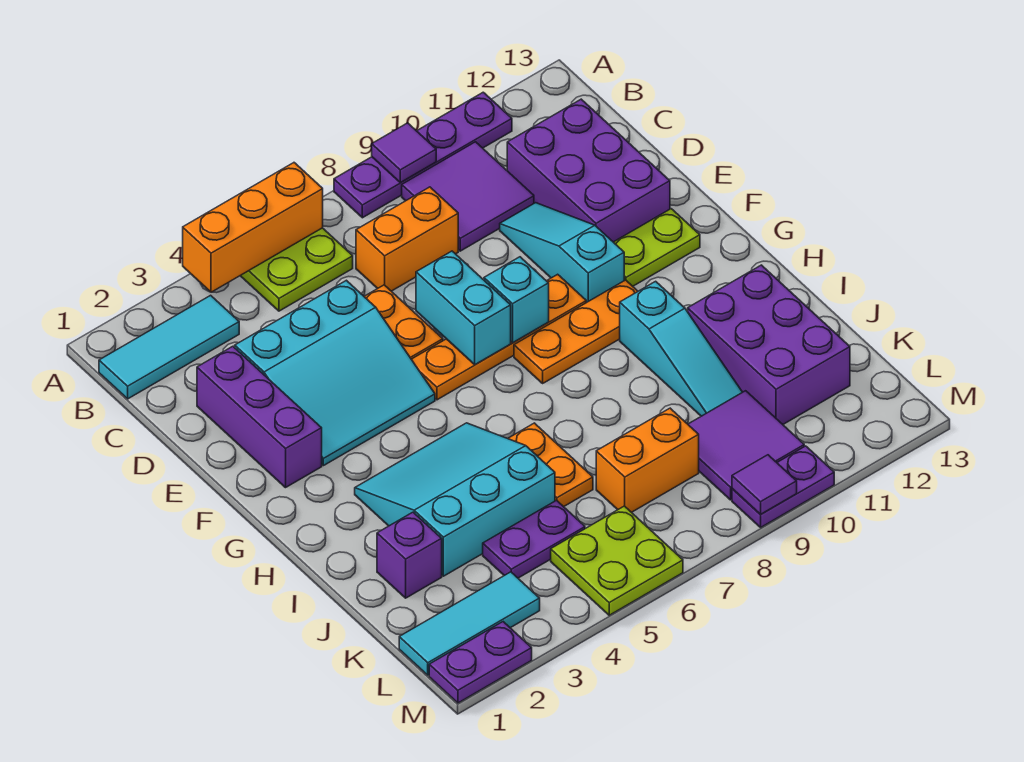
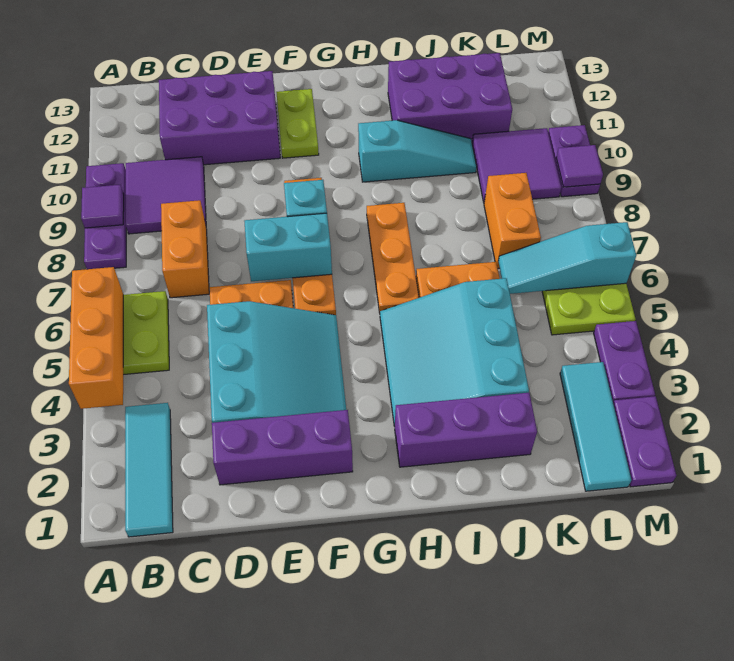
purple plate A8:A11 level 1 -> purple plate A8:A10 level 1
cyan slope D10:F10 level 1 top F -> cyan slope K6:M6 level 2 top M
orange plate G8:G10 level 1 -> orange plate H6:H8 level 1
purple brick J2 level 1 -> purple brick H2:J2 level 1
purple plate K4:K5 level 1 -> purple plate M3:M4 level 1

